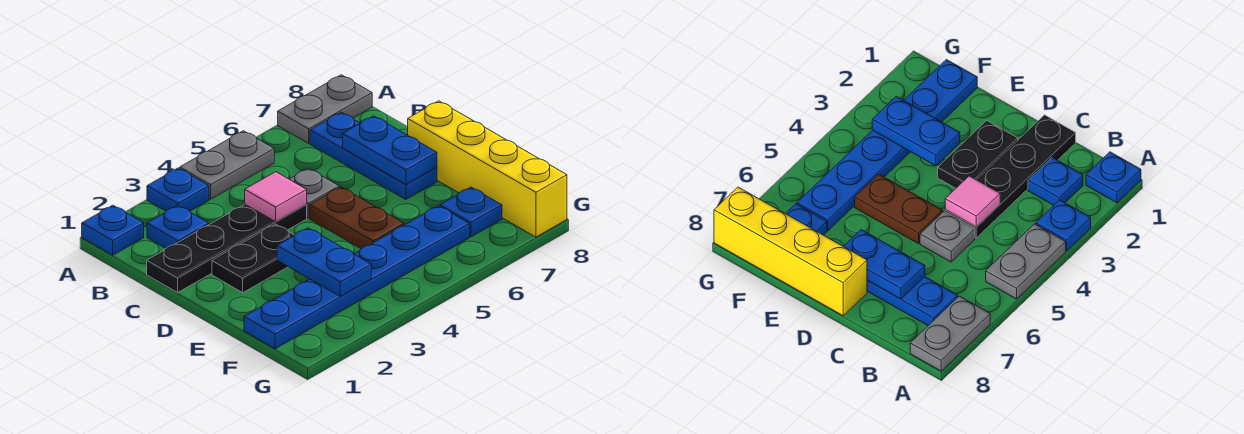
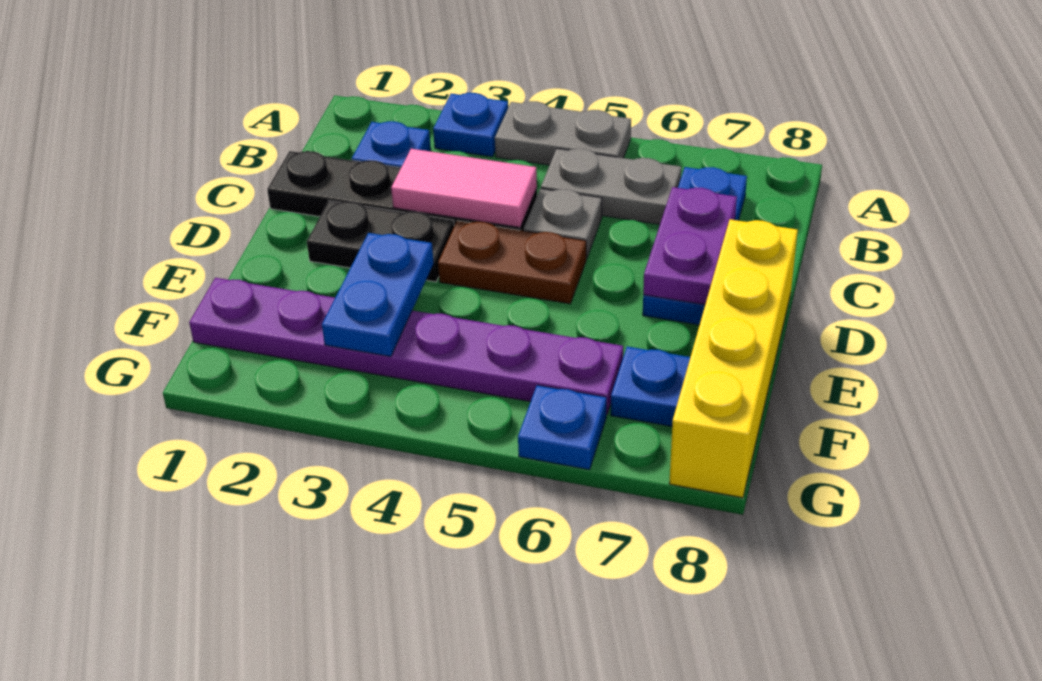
blue plate A1 level 1 -> blue plate G6 level 1
grey plate A7:A8 level 1 -> grey plate B5:B6 level 1
pink tile C4 level 2 -> pink tile C3:C4 level 2
blue plate C7:D7 level 2 -> purple plate C7:D7 level 2
brown plate D5:E5 level 1 -> brown plate D4:D5 level 1
blue plate F1:F6 level 1 -> purple plate F1:F6 level 1

